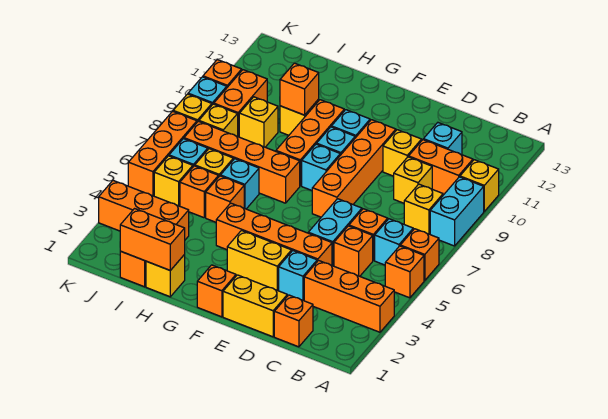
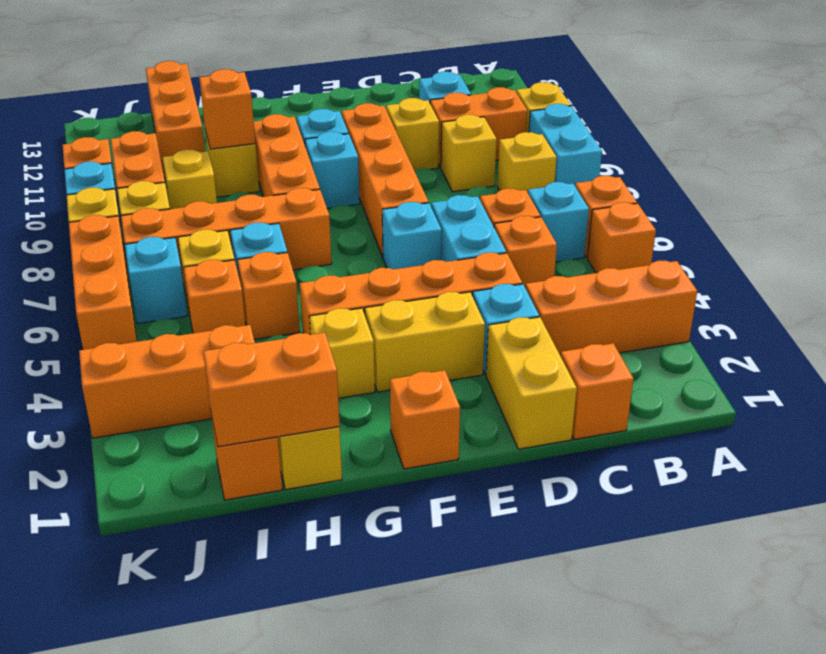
yellow brick D1:E1 level 1 -> yellow brick D1:D2 level 1
cyan brick F8 level 1 -> cyan brick E6 level 1
none -> orange brick I11:I13 level 1
yellow brick J5 level 1 -> yellow brick G3 level 1

